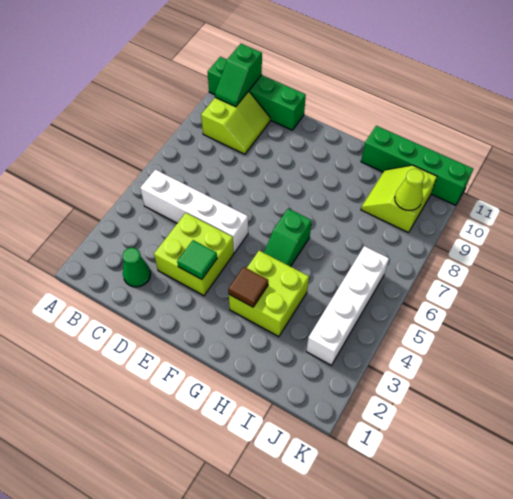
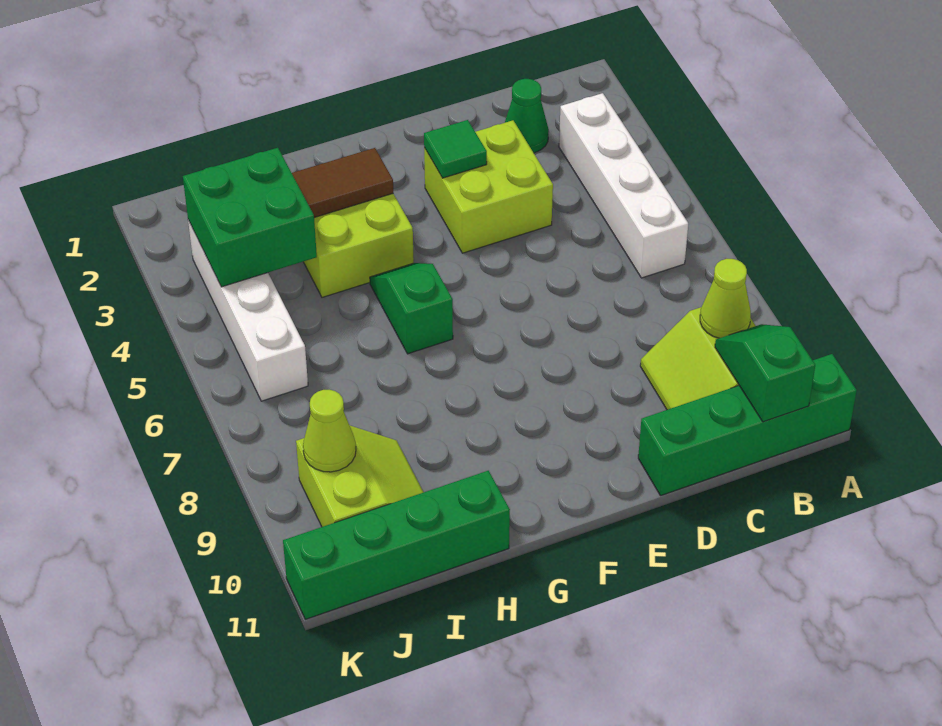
white brick B5:E5 level 1 -> white brick B3:B6 level 1
none -> lime cone B9 level 2
brown tile G3 level 2 -> brown tile G3:H3 level 2
none -> green brick I3:J4 level 2

